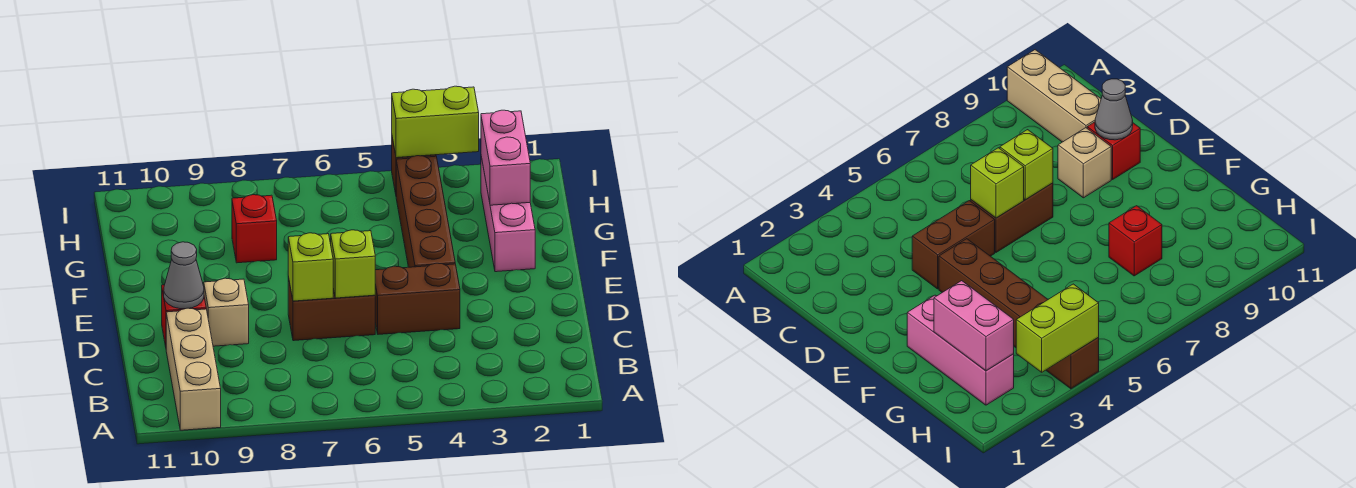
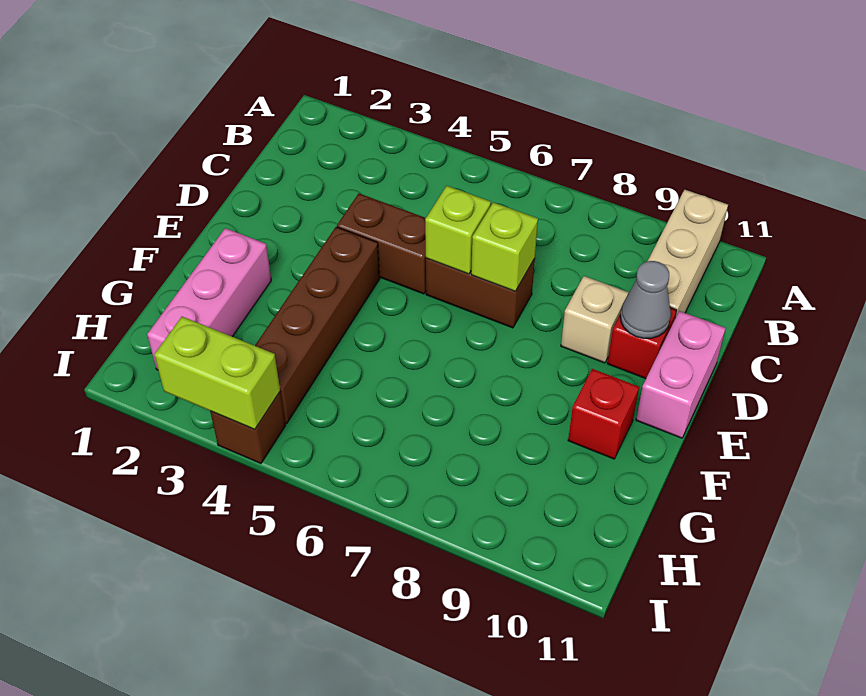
pink brick G2:H2 level 2 -> pink brick D11:E11 level 1
red brick G8 level 1 -> red brick F10 level 1

